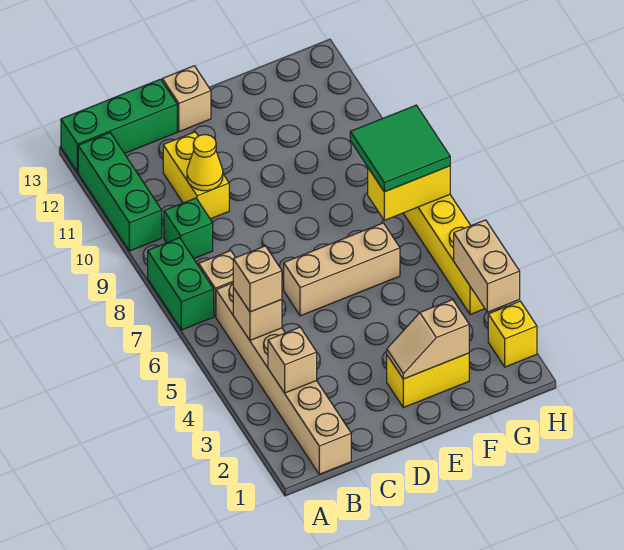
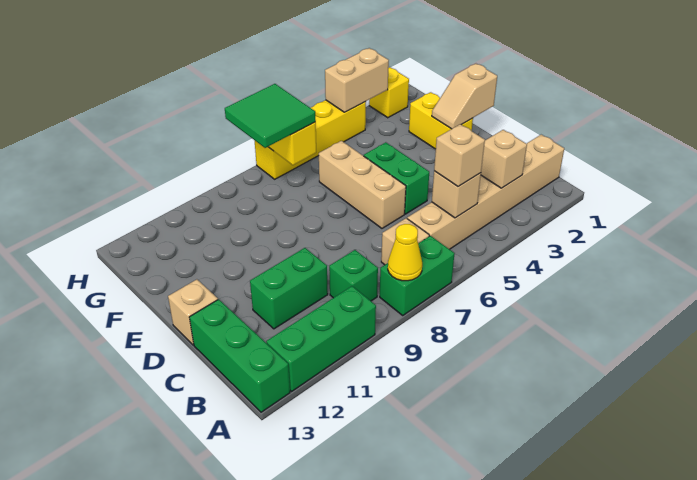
yellow brick C10:C11 level 1 -> green brick C10:C11 level 1
yellow cone C10 level 2 -> yellow cone A8 level 2
none -> green brick D5:E5 level 1
tan slope E2:F2 level 2 top F -> tan slope E1:E2 level 2 top 1

